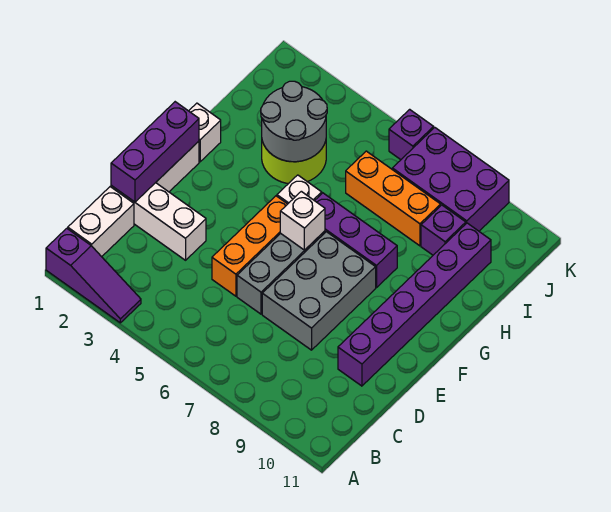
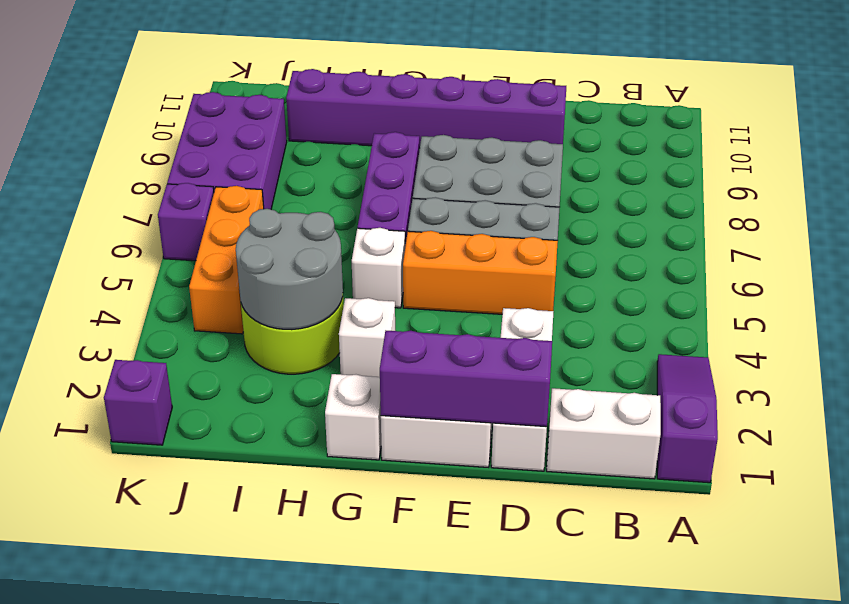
white brick F6 level 2 -> white brick G3 level 1
orange brick I6:I8 level 1 -> orange brick J4:J6 level 1
purple brick I9 level 1 -> purple brick K1 level 1

